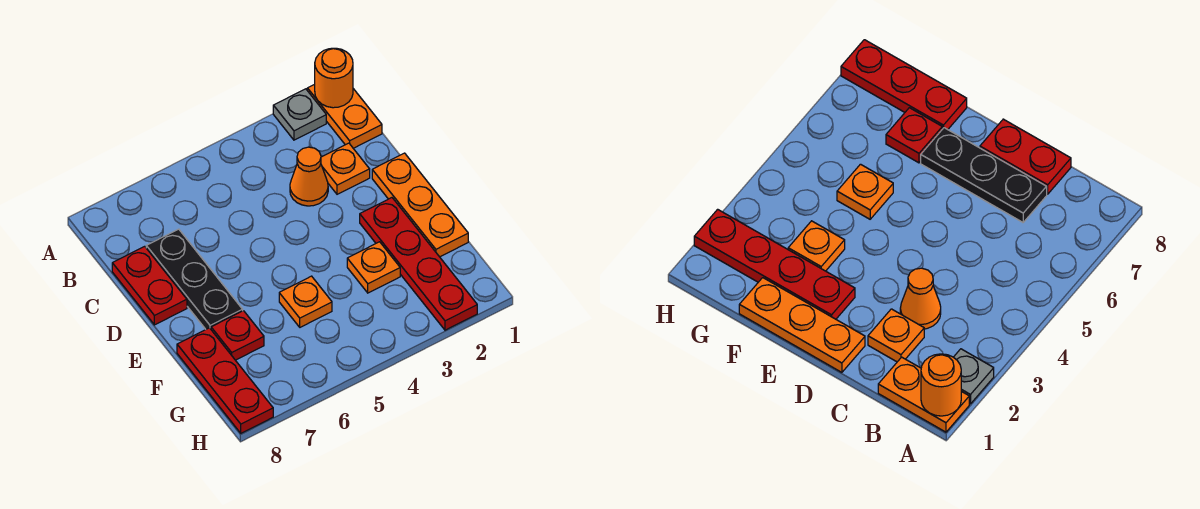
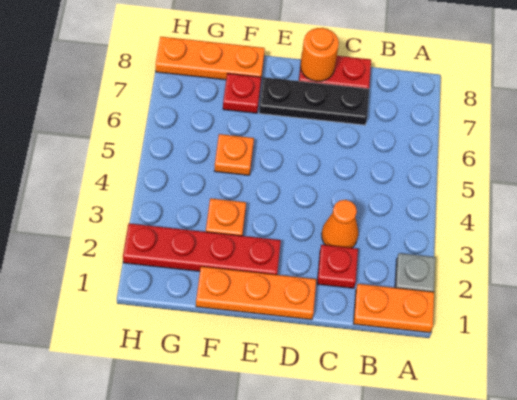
orange round brick A1 level 2 -> orange round brick D8 level 2
orange plate C2 level 1 -> red plate C2 level 1
red plate F8:H8 level 1 -> orange plate F8:H8 level 1

